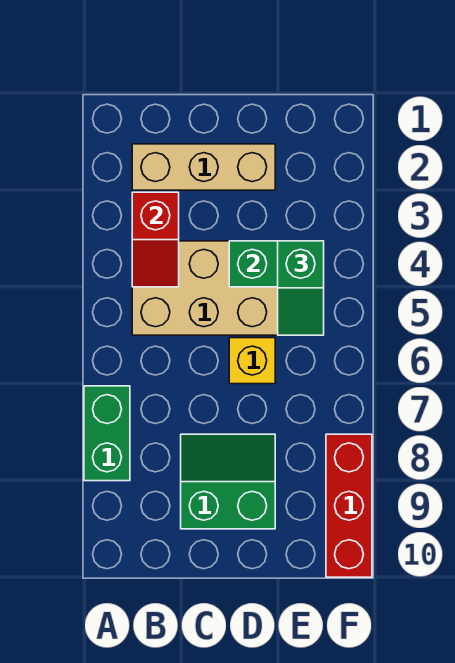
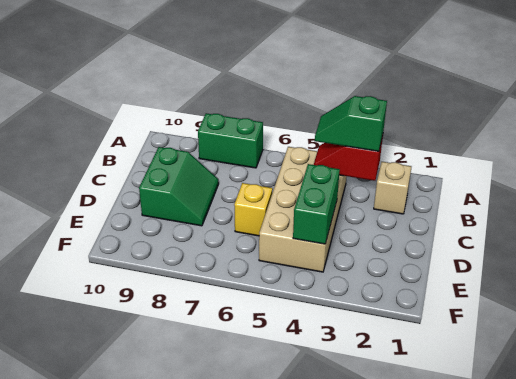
tan brick B2:D2 level 1 -> tan brick B2 level 1
green slope E4:E5 level 3 top 4 -> green slope B3:B4 level 3 top 3
red brick F8:F10 level 1 -> none

